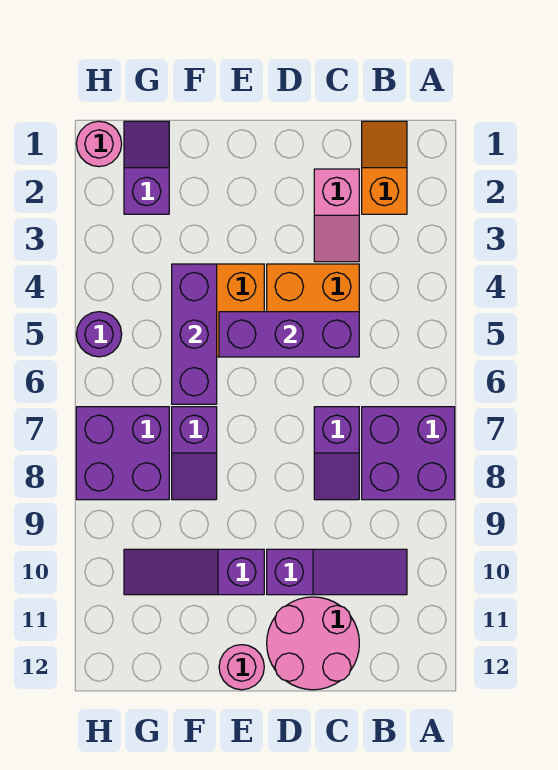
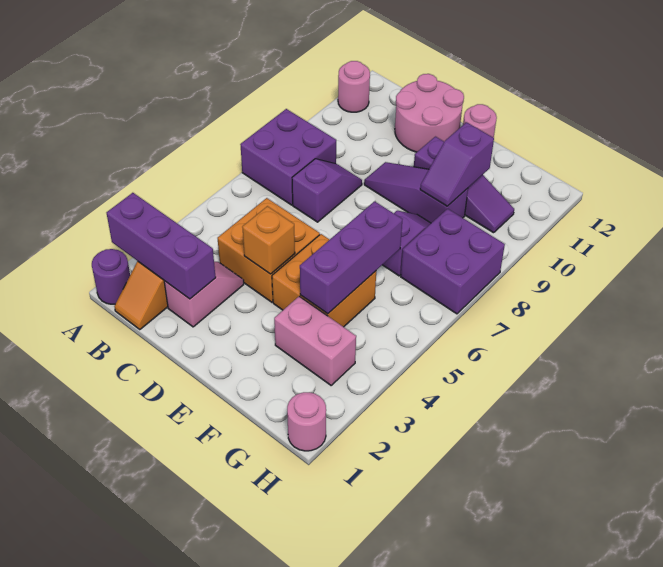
none -> pink round brick A11 level 1
purple slope B10:D10 level 1 top D -> purple slope D9:F9 level 1 top F
purple brick C5:E5 level 2 -> purple brick A2:C2 level 2
none -> orange brick D4 level 2
none -> pink brick F3:G3 level 1
purple slope G1:G2 level 1 top 2 -> purple slope F9:F10 level 2 top 10
purple round brick H5 level 1 -> purple round brick A1 level 1

